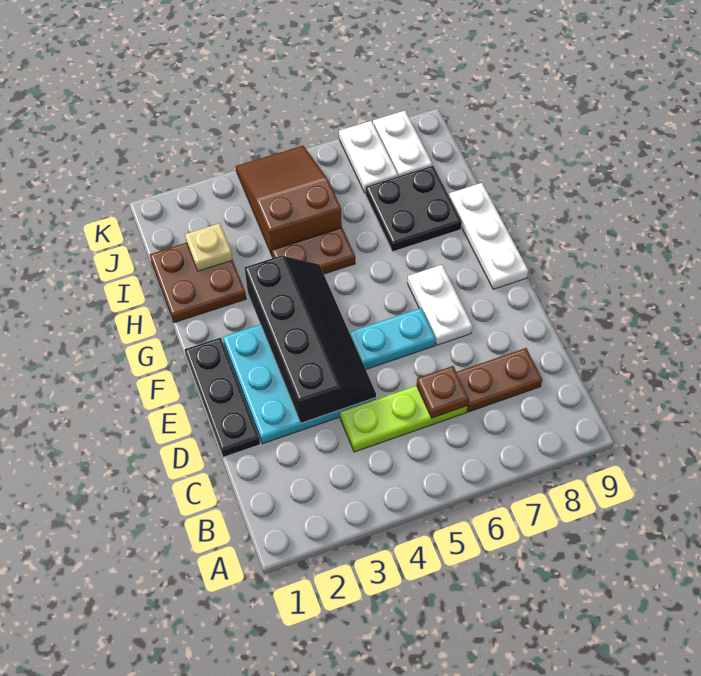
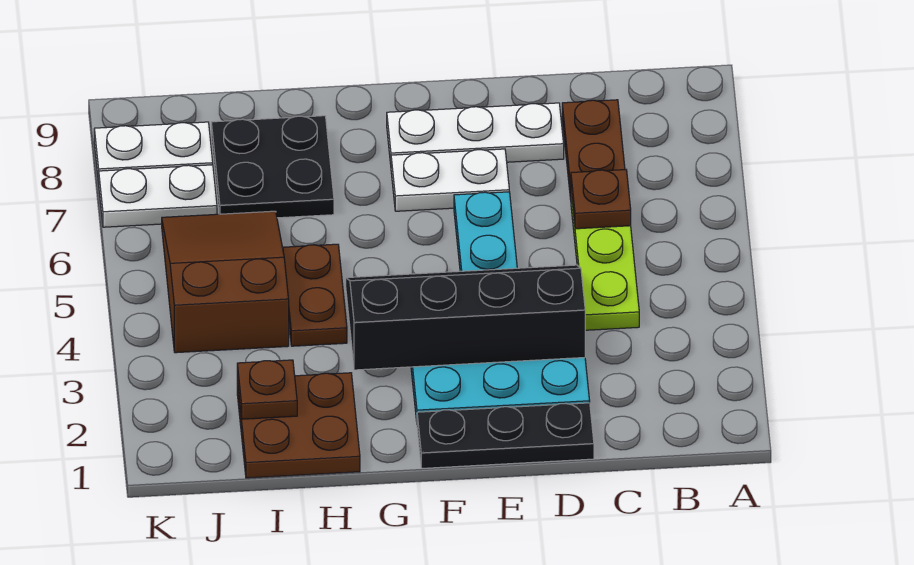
white plate F9:H9 level 1 -> white plate D8:F8 level 1
tan plate I2 level 2 -> brown plate I2 level 2
brown slope I4:K5 level 1 top I -> brown slope I4:J6 level 1 top 4

